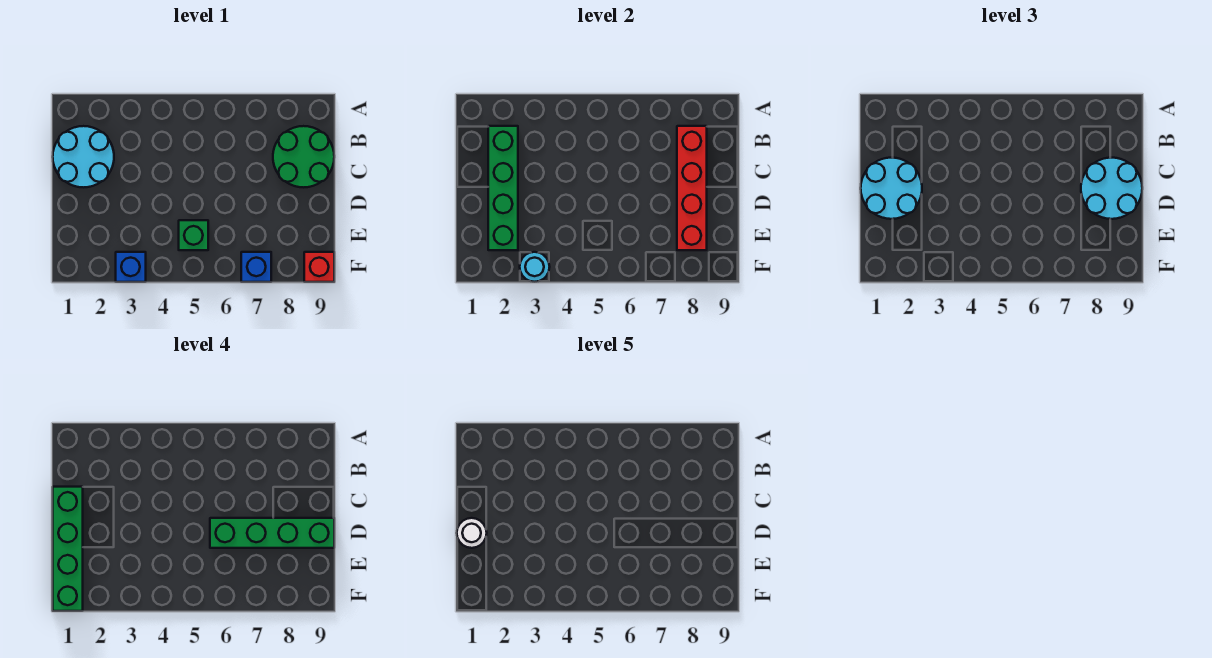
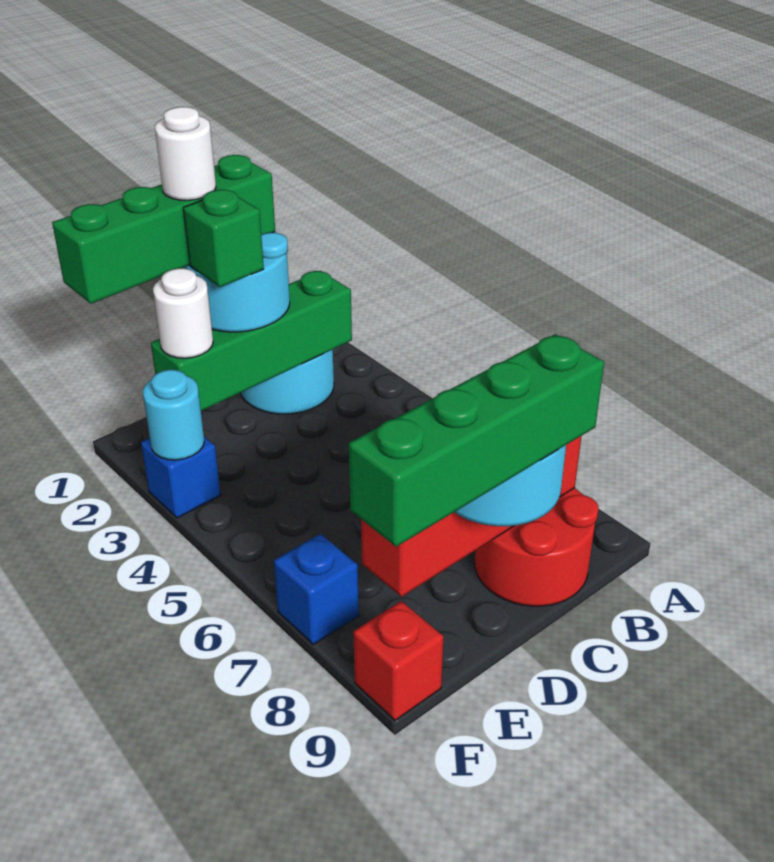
green round brick B8:C9 level 1 -> red round brick B8:C9 level 1
green brick D6:D9 level 4 -> green brick C9:F9 level 4
none -> white round brick E2 level 3
green brick E5 level 1 -> green brick D2 level 4

